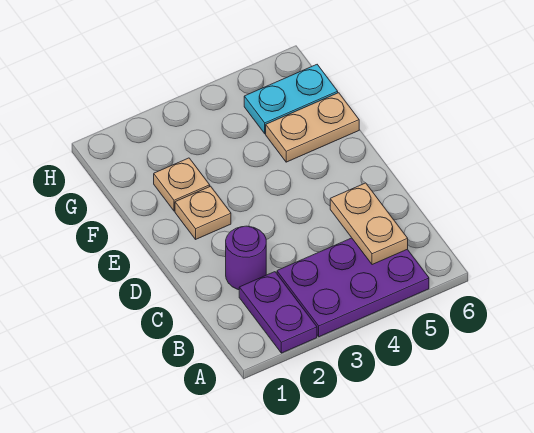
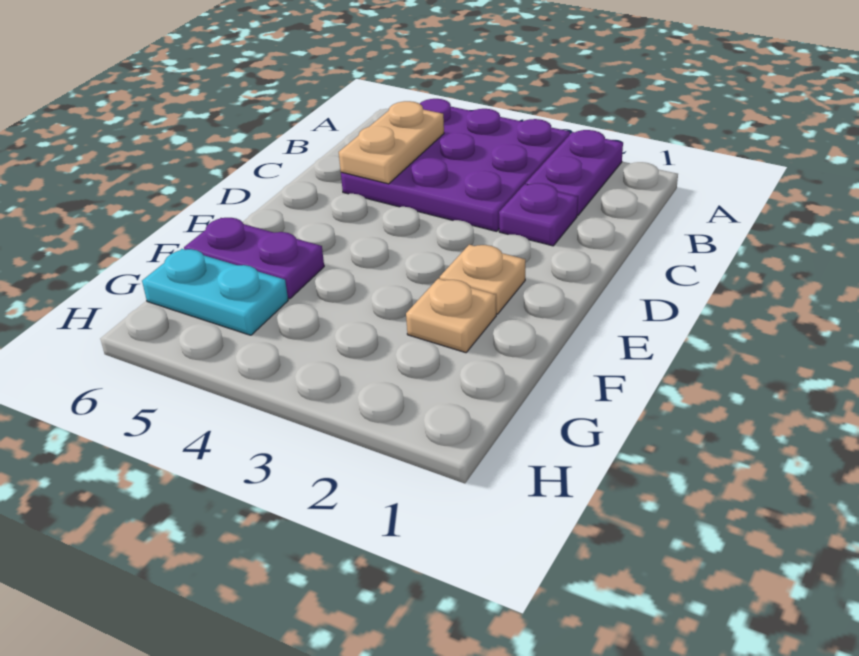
purple plate A3:B5 level 1 -> purple plate A3:C5 level 1
purple round brick C2 level 1 -> purple plate C2 level 1
tan plate F5:F6 level 1 -> purple plate F5:F6 level 1

